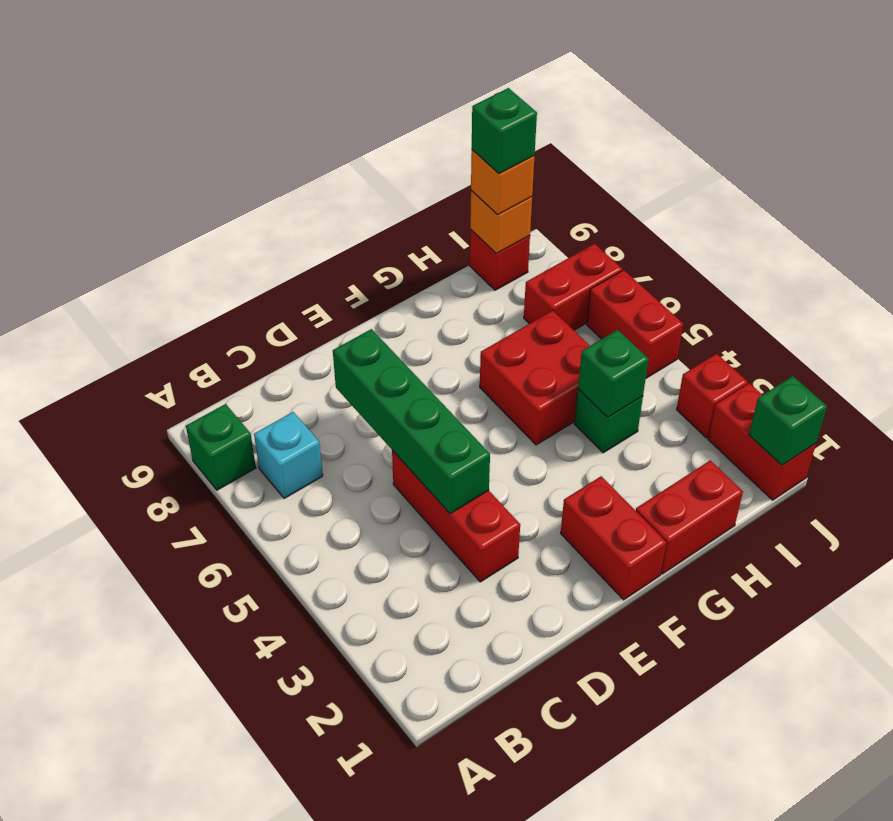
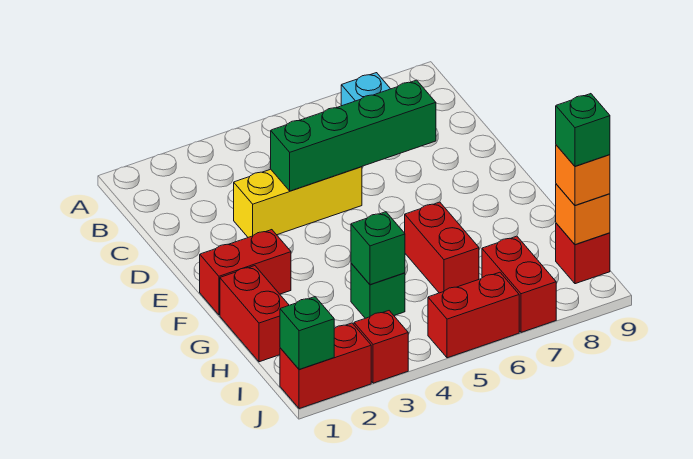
green brick A8 level 1 -> none
red brick D3:D5 level 1 -> yellow brick D3:D5 level 1
red brick G5:H6 level 1 -> red brick G6:H6 level 1

